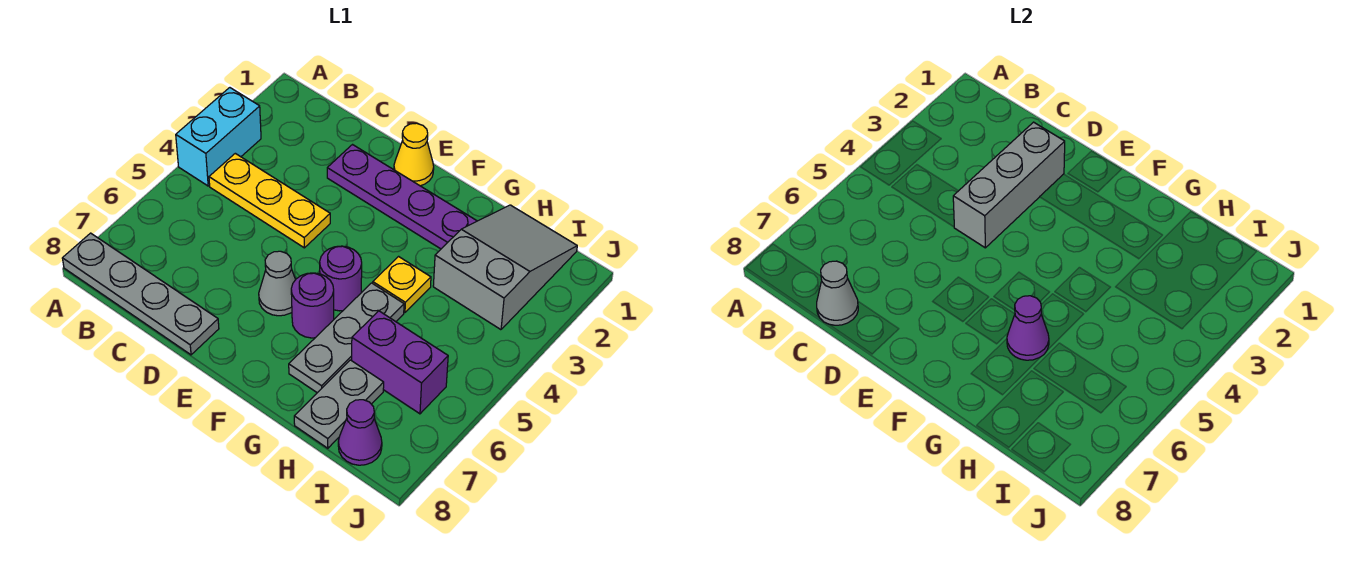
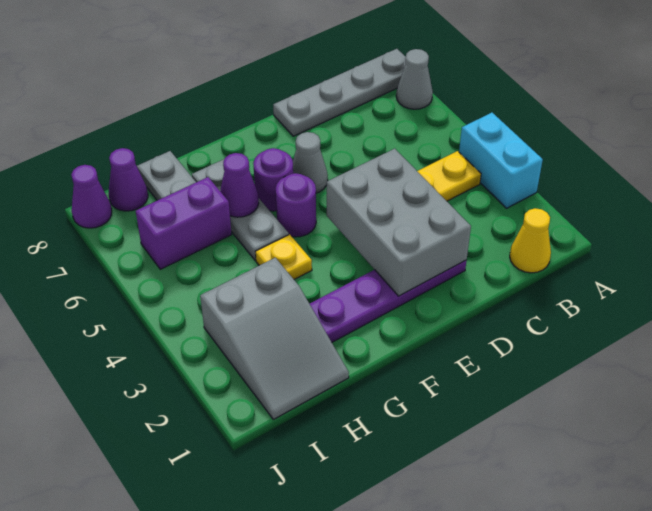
grey cone C8 level 2 -> grey cone A7 level 1
grey brick D2:D4 level 2 -> grey brick D2:E4 level 2
yellow cone E1 level 1 -> yellow cone B1 level 1
none -> purple cone J8 level 1

